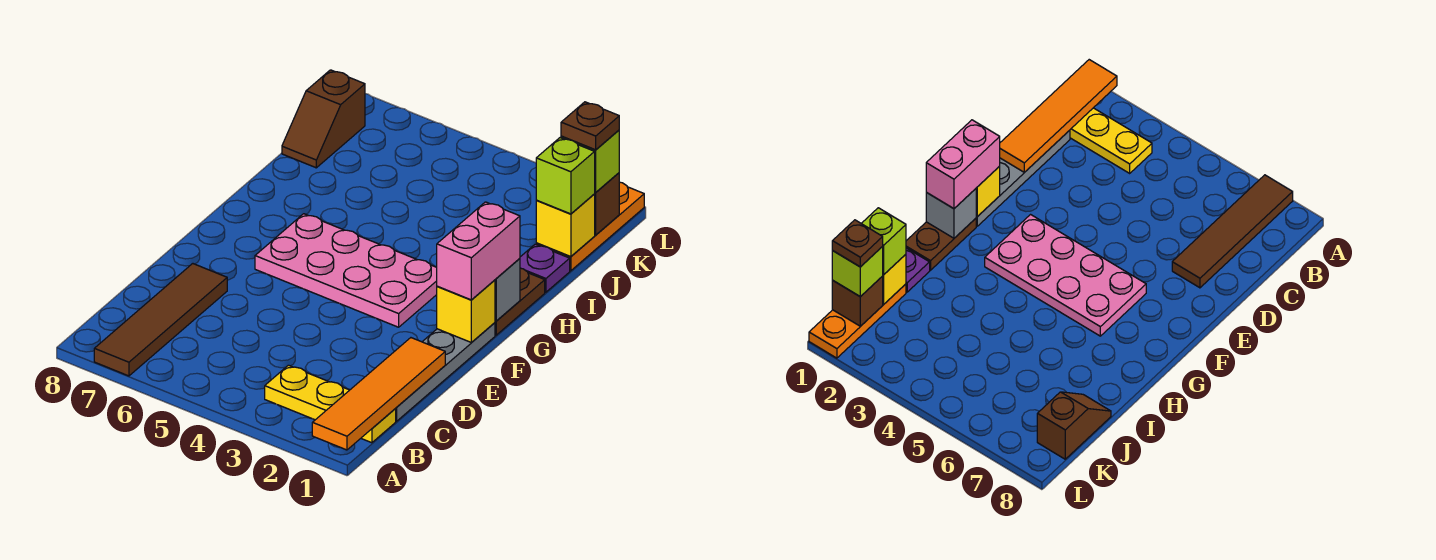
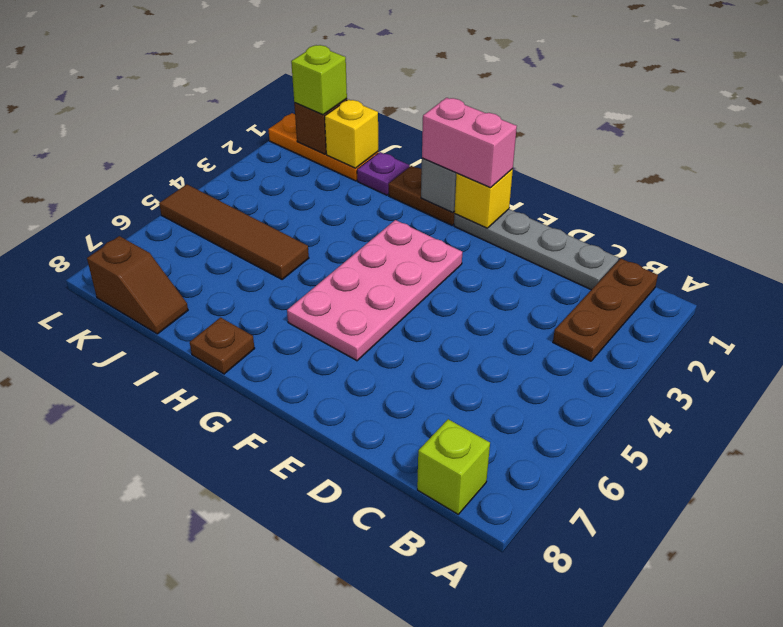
orange tile A1:D1 level 2 -> none
brown tile A7:D7 level 1 -> brown tile I5:L5 level 1
yellow plate B1:B3 level 1 -> brown plate B1:B3 level 1
lime brick J1 level 3 -> lime brick B8 level 1
brown plate K1 level 4 -> brown plate H8 level 1

